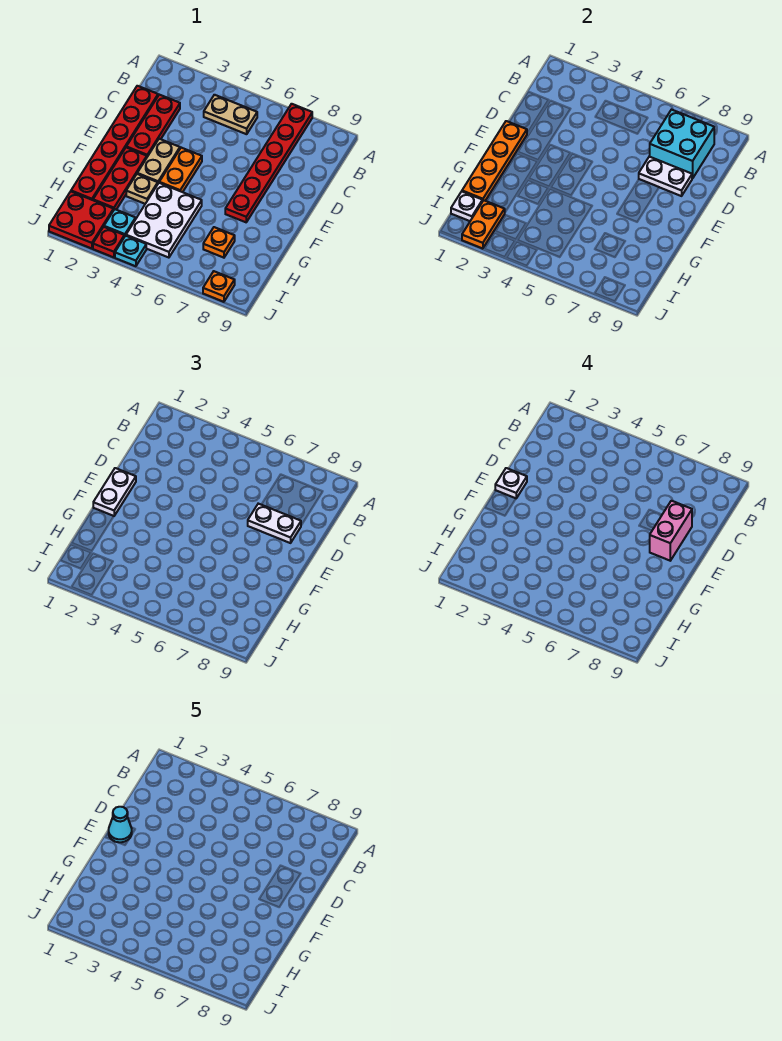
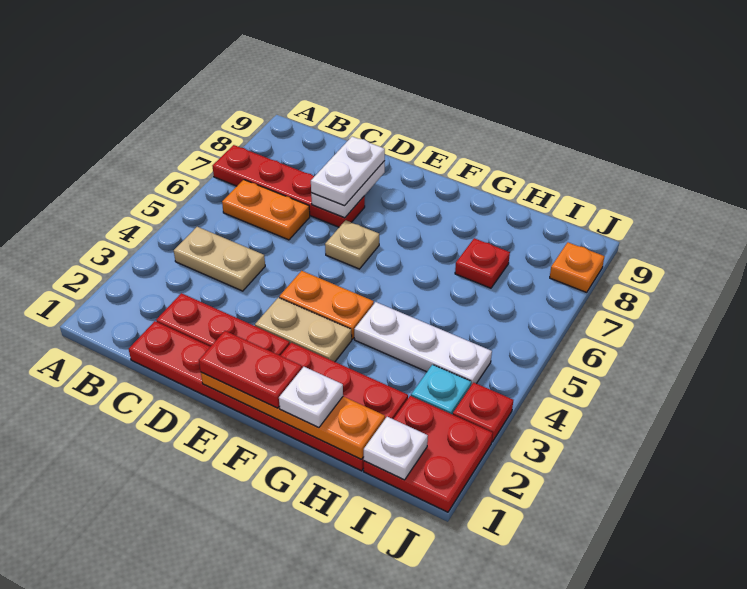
red plate A7:F7 level 1 -> red plate A7:D7 level 1
tan plate B4:B5 level 1 -> tan plate B4:C4 level 1
cyan brick B7:C8 level 2 -> none
pink brick D8:E8 level 4 -> none
white plate E1:F1 level 3 -> red plate E1:F1 level 3
white plate E1 level 4 -> white plate G1 level 3
cyan cone E1 level 5 -> none
tan plate G3 level 1 -> tan plate E6 level 1
white plate G4:I5 level 1 -> white plate G4:I4 level 1
orange plate H7 level 1 -> red plate H7 level 1
orange plate I2:J2 level 2 -> orange plate B6:C6 level 1
cyan plate J4 level 1 -> none

